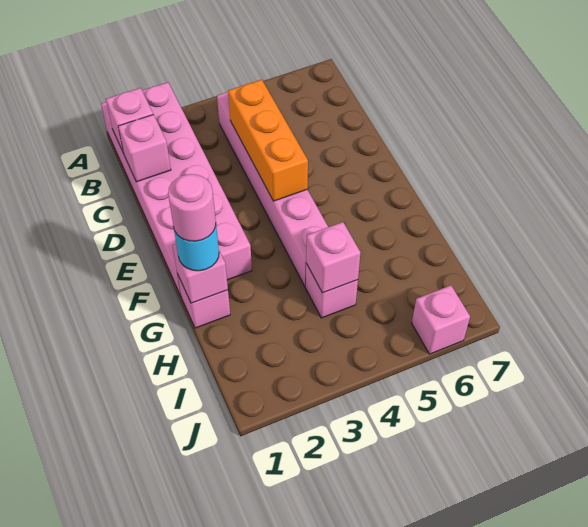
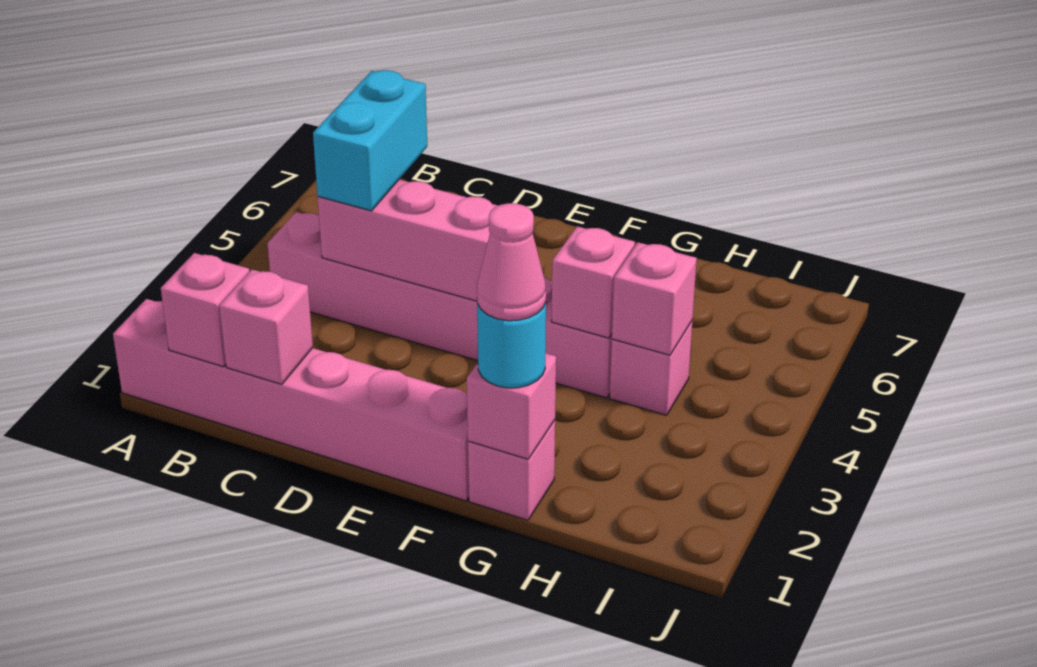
pink brick A1:F2 level 1 -> pink brick A1:F1 level 1
orange brick C4:E4 level 2 -> pink brick C4:E4 level 2
none -> cyan brick C4:C5 level 3
pink round brick G1 level 4 -> pink cone G1 level 4
pink brick J6 level 1 -> pink brick G4 level 2

